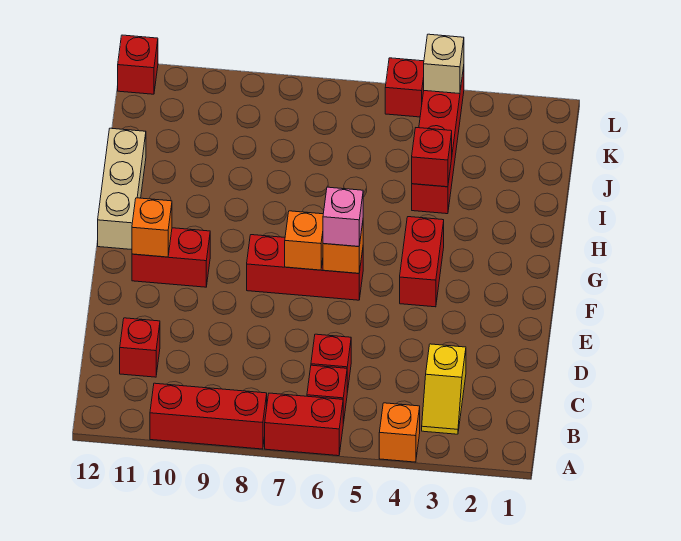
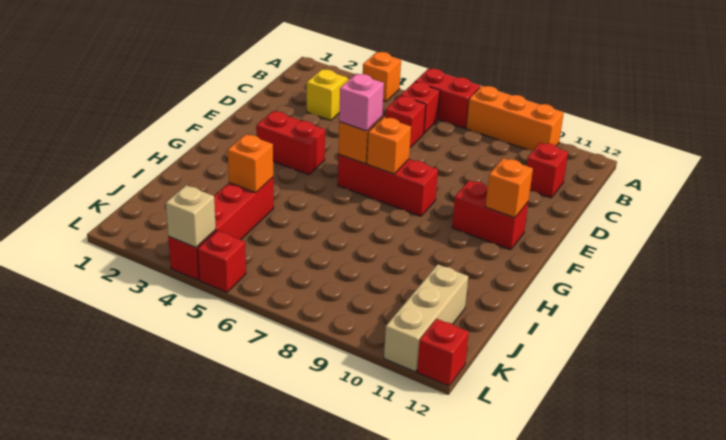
red brick A8:A10 level 1 -> orange brick A8:A10 level 1
red brick F4:G4 level 1 -> red brick F3:F4 level 1
tan brick G12:I12 level 1 -> tan brick J11:L11 level 1
red brick I4 level 2 -> orange brick I4 level 2

